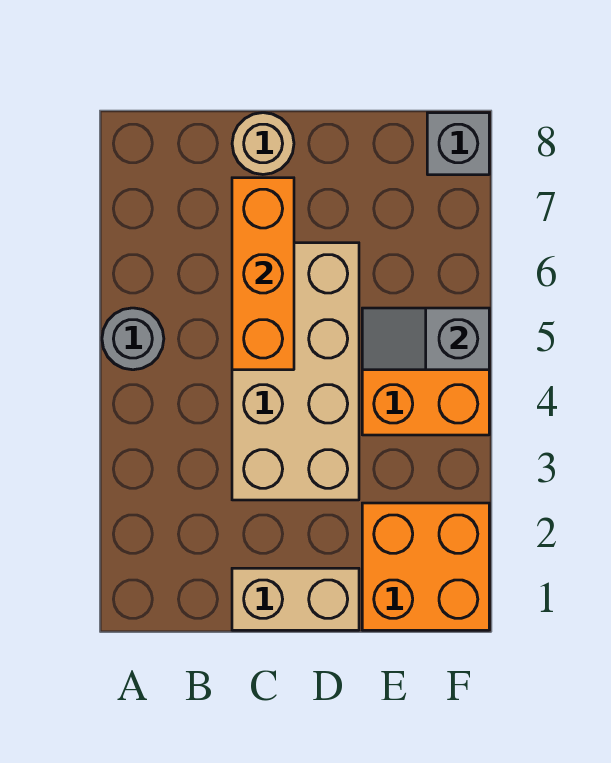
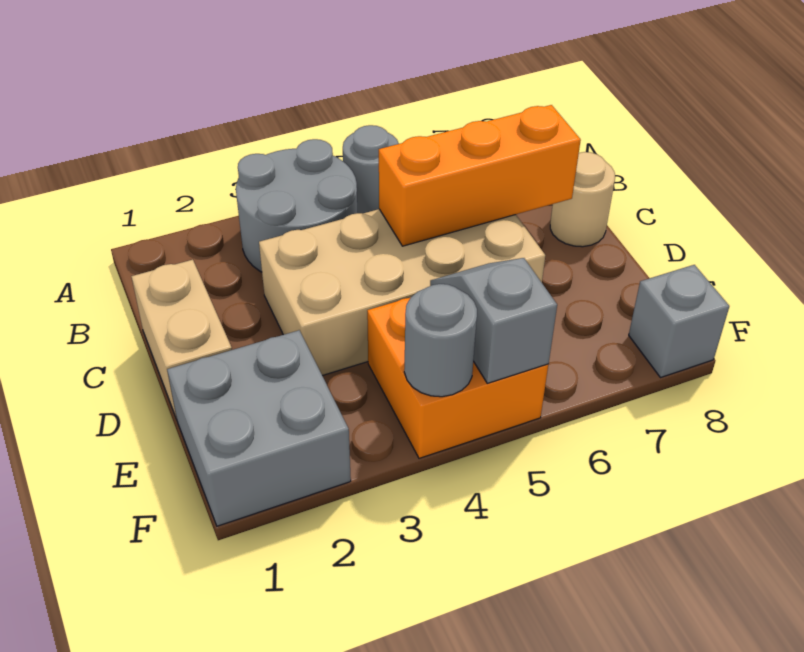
none -> grey round brick A3:B4 level 1
orange brick E1:F2 level 1 -> grey brick E1:F2 level 1
none -> grey round brick F4 level 2

